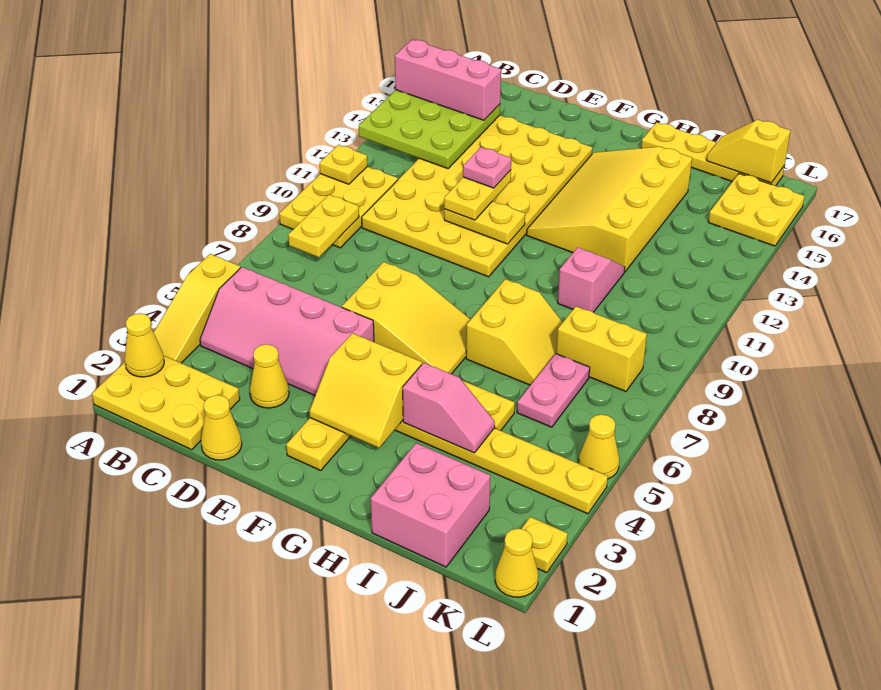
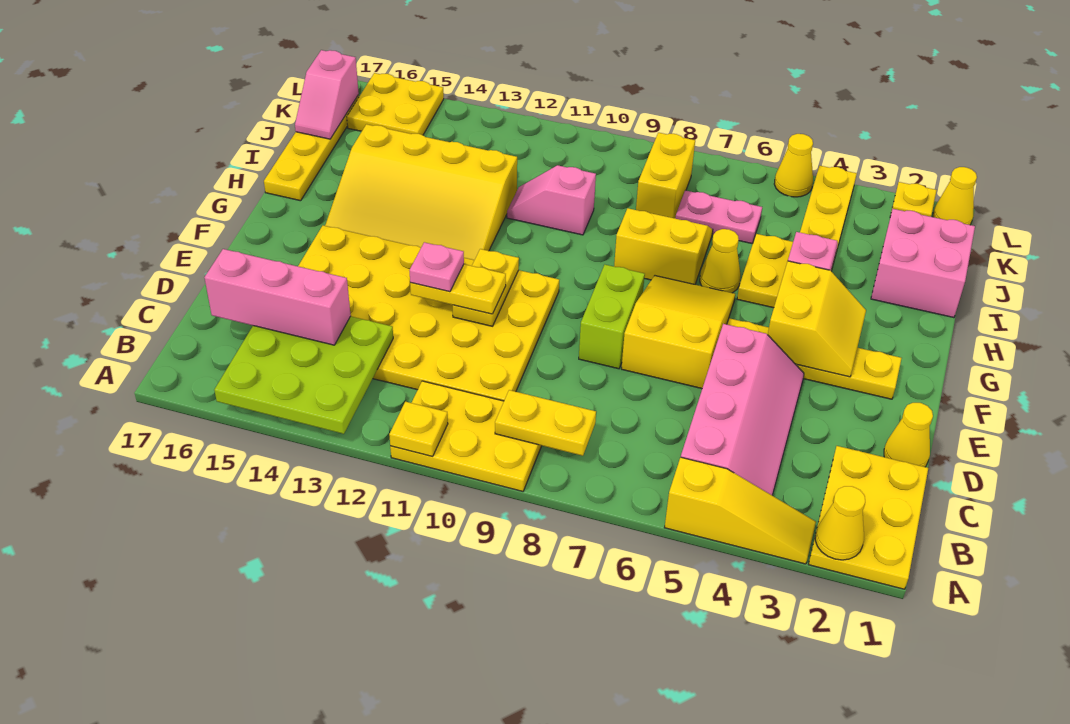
pink brick A15:C15 level 3 -> pink brick C14:C16 level 3
yellow cone D3 level 1 -> yellow cone H6 level 1
none -> lime brick E8:F8 level 1
yellow slope J17:K17 level 2 top K -> pink slope J17:K17 level 2 top K

